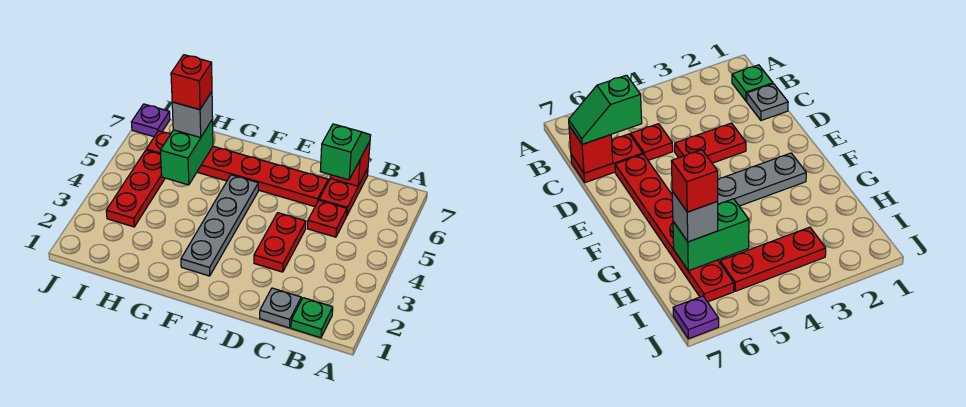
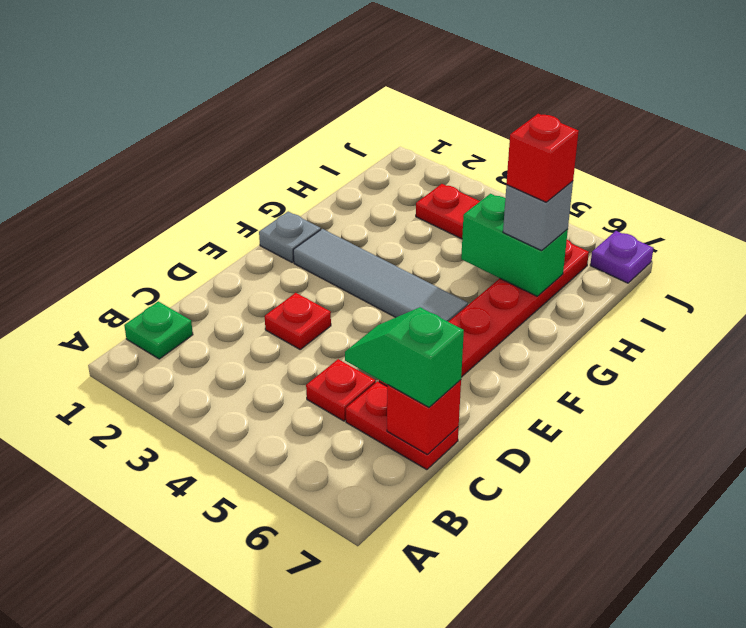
grey plate C1 level 1 -> grey plate F1 level 1
green slope C6:C7 level 3 top 6 -> green slope C6:C7 level 3 top 7
red plate D3:D4 level 1 -> red plate D3 level 1
grey plate F2:F5 level 1 -> grey tile F2:F5 level 1

